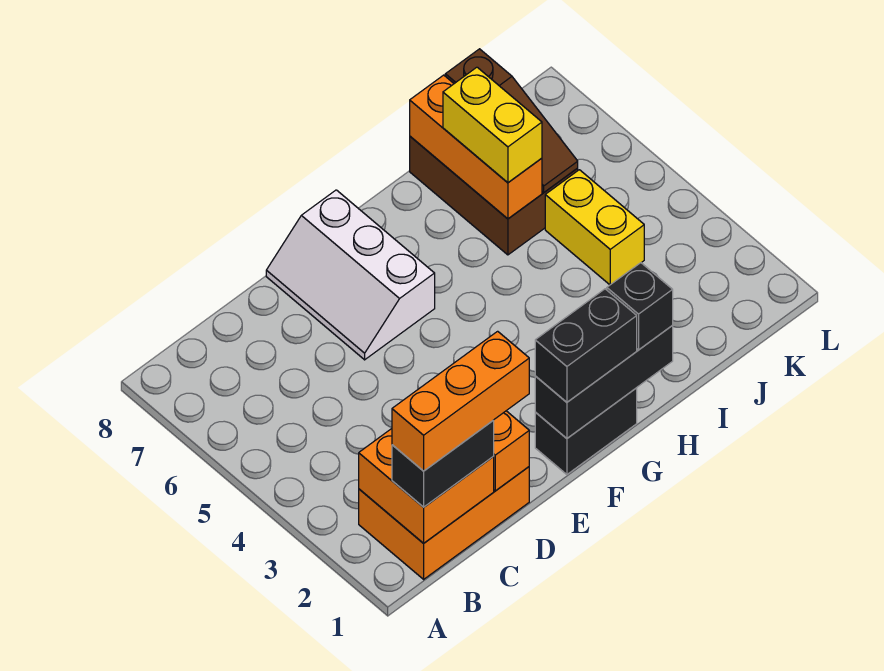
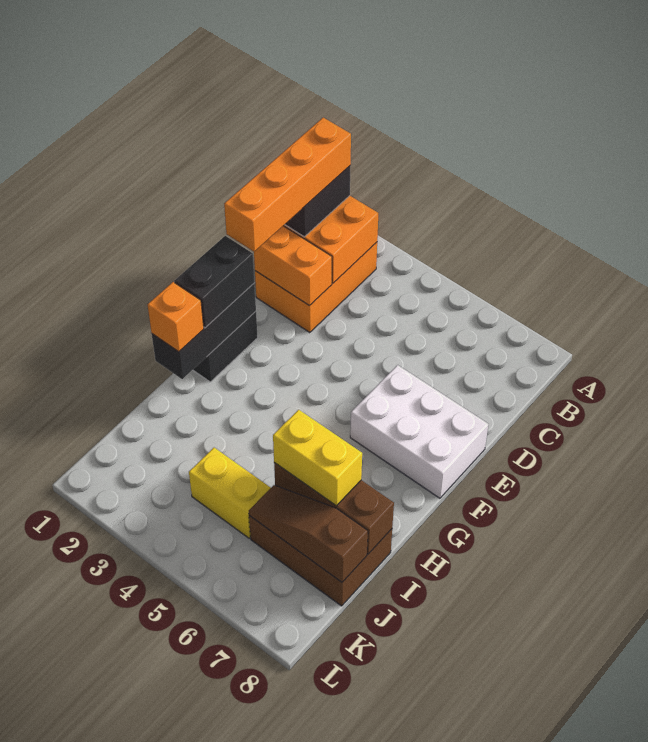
orange brick B1:D1 level 4 -> orange brick B1:E1 level 4
white slope E6:F8 level 1 top F -> white brick E6:F8 level 1
black brick H1 level 3 -> orange brick H1 level 3
orange brick I6:I8 level 2 -> brown brick I6:I8 level 2

